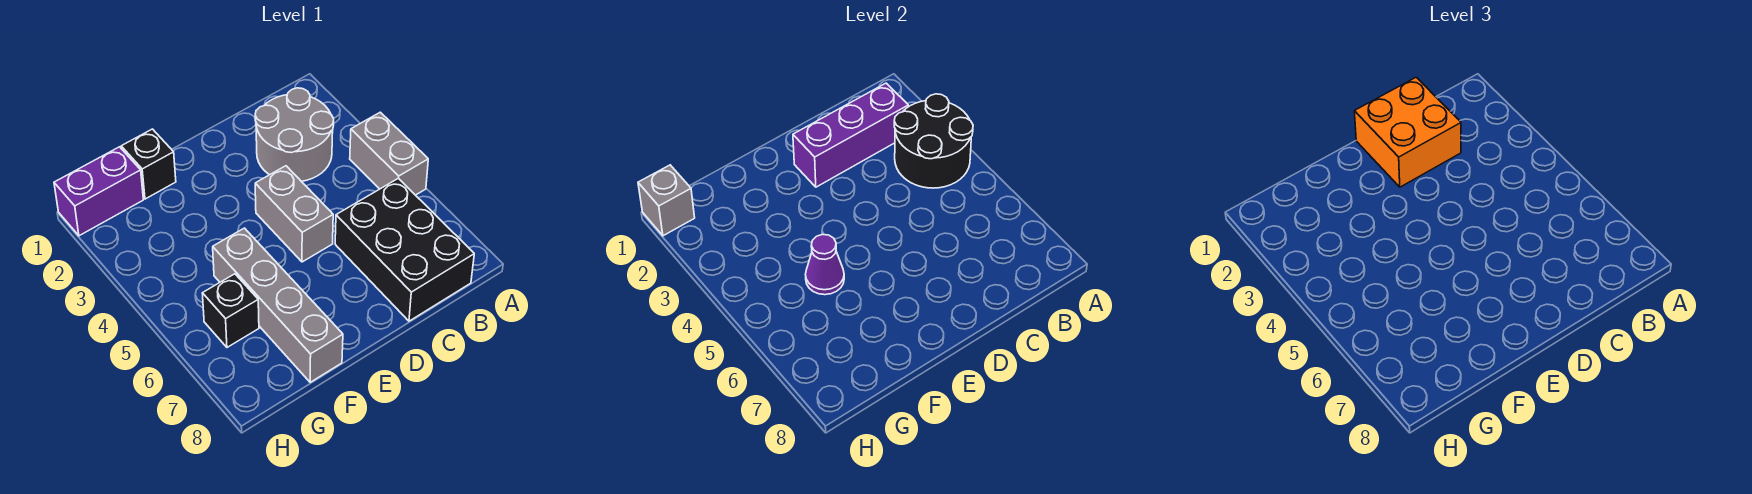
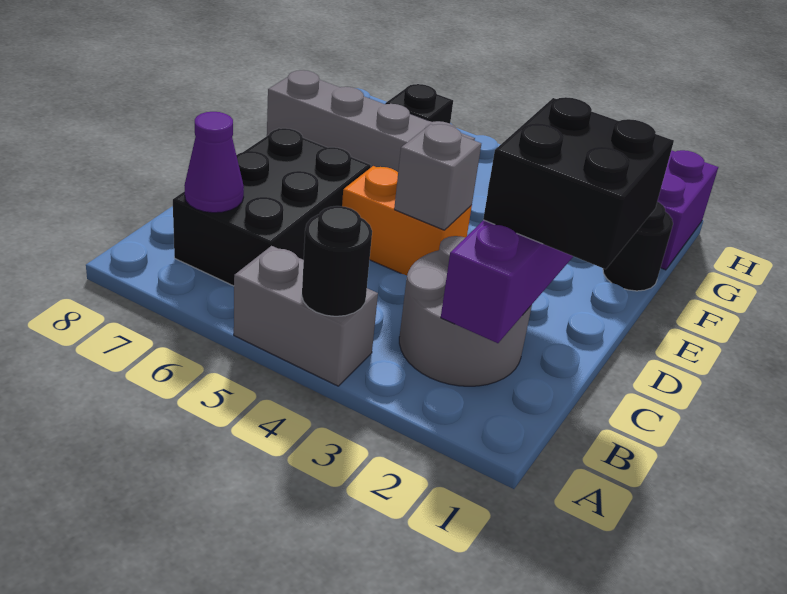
black round brick A3:B4 level 2 -> black round brick A4 level 2
black brick B6:C8 level 1 -> black brick B6:D7 level 1
orange brick C1:D2 level 3 -> black brick C1:D2 level 3
grey brick D4:D5 level 1 -> orange brick D4:D5 level 1
black brick F1 level 1 -> black round brick F1 level 1
purple cone F5 level 2 -> purple cone B7 level 2
grey brick H1 level 2 -> grey brick D4 level 2

